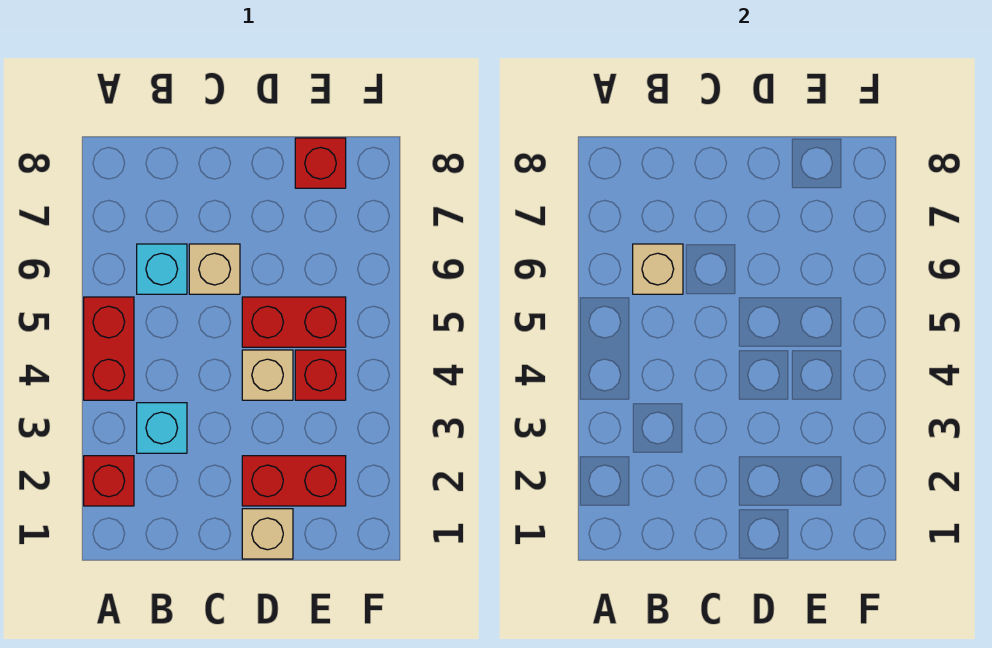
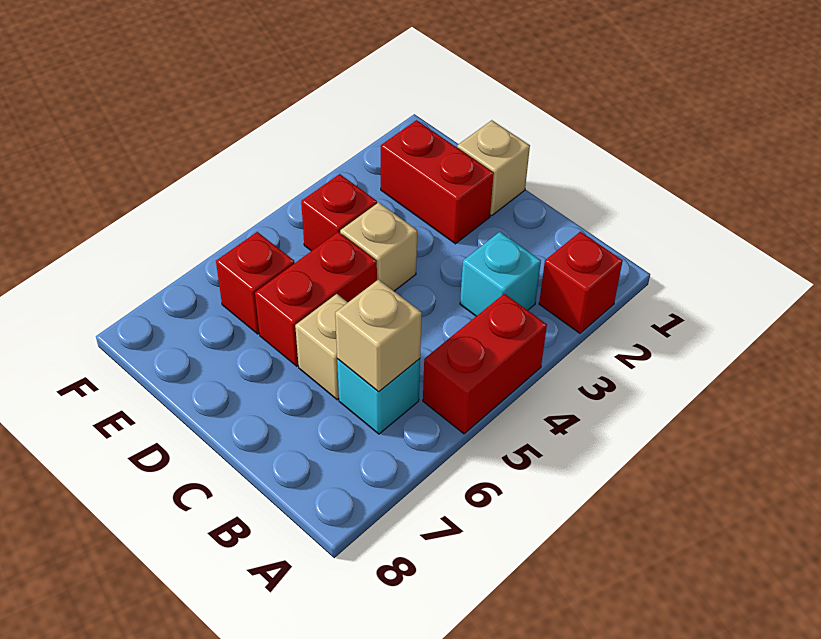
red brick D5:E5 level 1 -> red brick D5:D6 level 1
red brick E8 level 1 -> red brick E6 level 1

